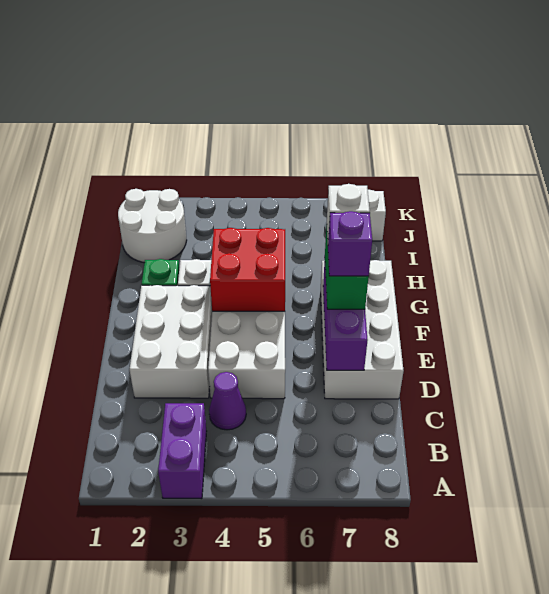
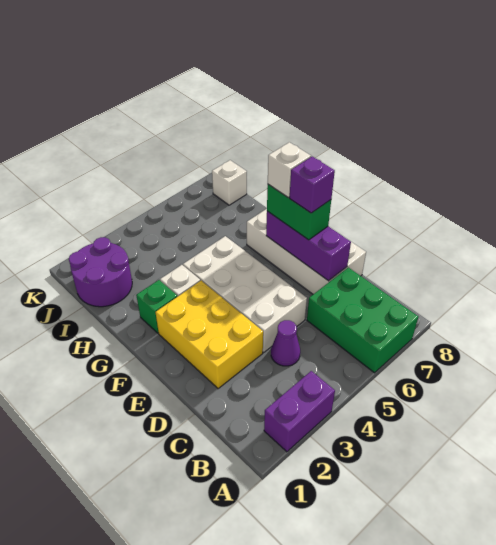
purple brick A3:B3 level 1 -> purple brick A2:A3 level 1
none -> green brick A6:C7 level 1
white brick D2:F3 level 1 -> yellow brick D2:F3 level 1
red brick F4:G5 level 2 -> none
white round brick I1:J2 level 1 -> purple round brick I1:J2 level 1

